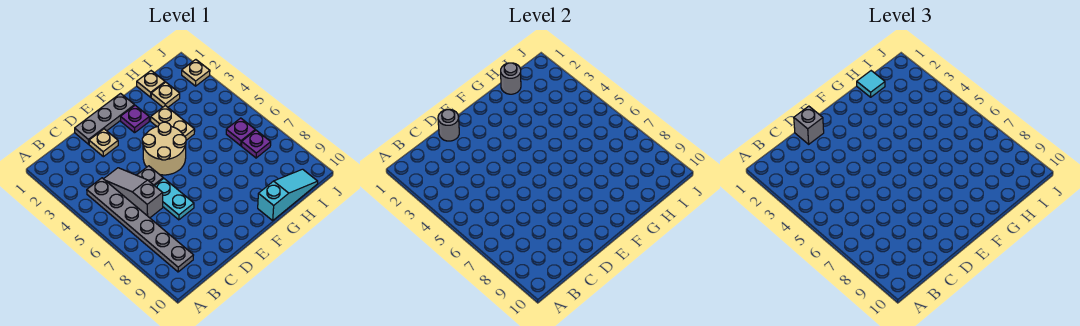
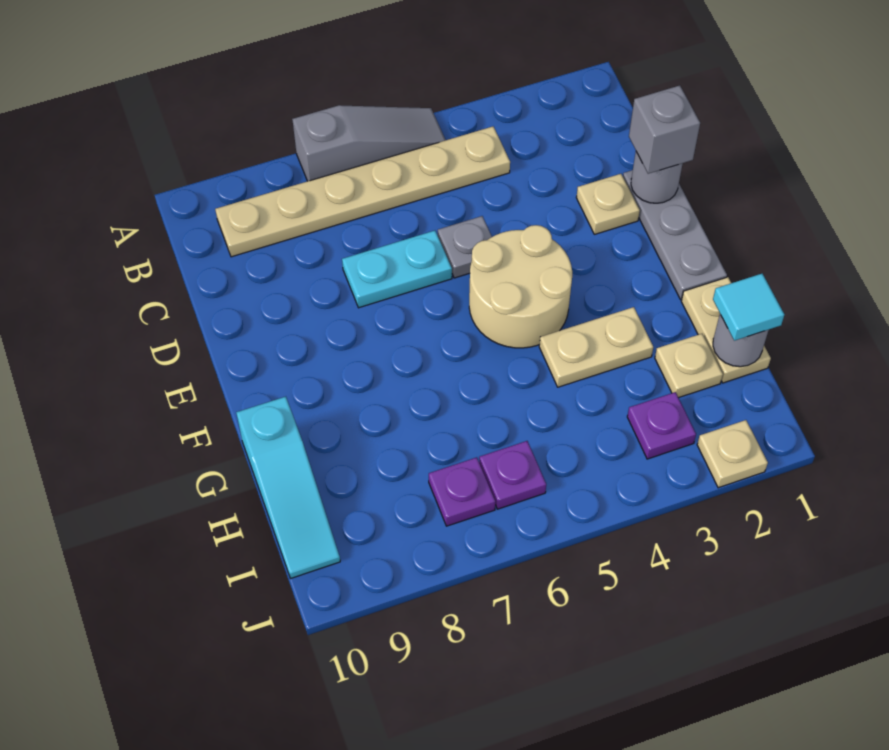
grey plate B4:B9 level 1 -> tan plate B4:B9 level 1
grey slope C4:C6 level 1 top 6 -> grey slope A5:A7 level 1 top 7
purple plate F2 level 1 -> purple plate I3 level 1
tan plate H1 level 1 -> tan plate G1:H1 level 1

